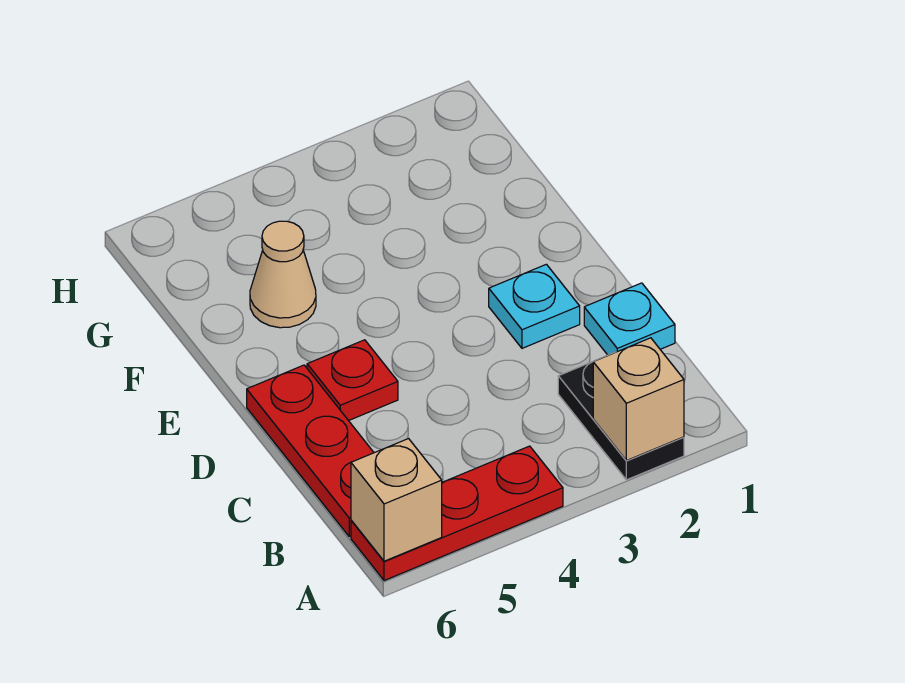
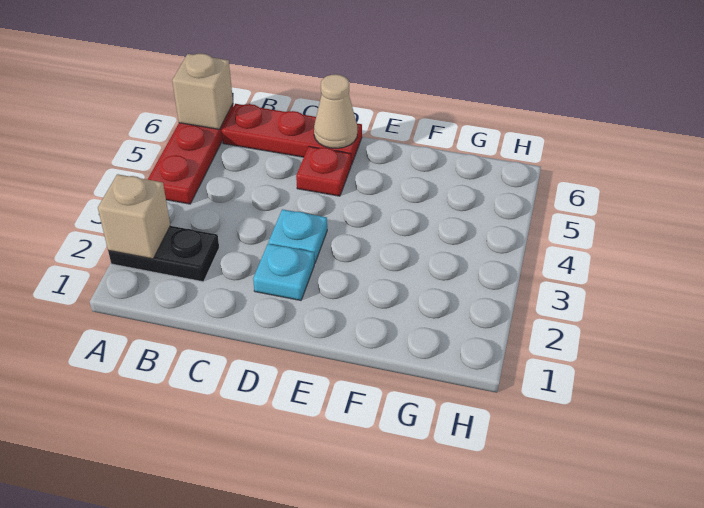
cyan plate C1 level 1 -> cyan plate D3 level 1
tan cone F5 level 1 -> tan cone D6 level 2

